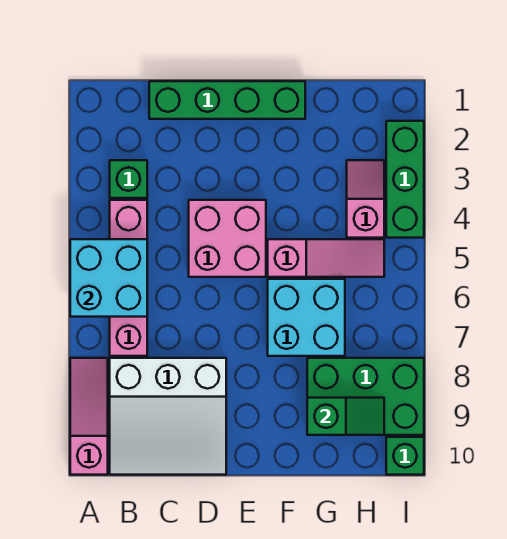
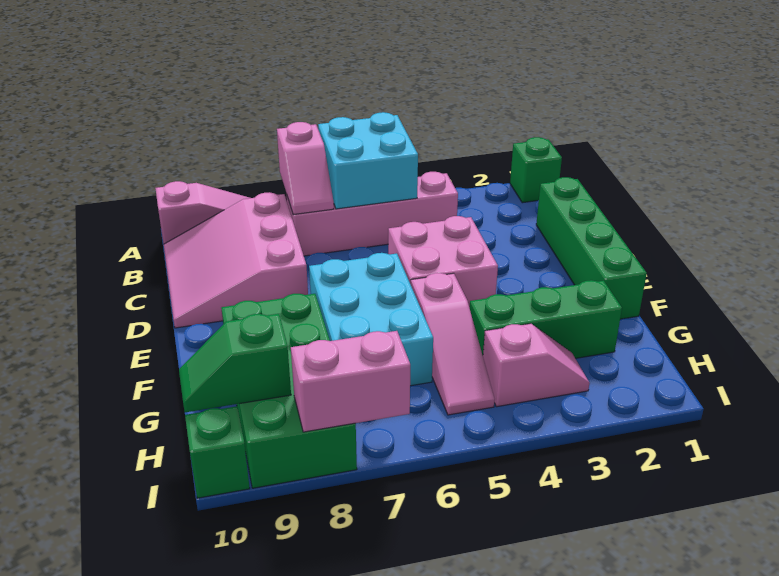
none -> pink slope A7:B7 level 2 top A
green brick B3 level 1 -> green brick A1 level 1
white slope B8:D10 level 1 top 8 -> pink slope B8:D10 level 1 top 8
cyan brick F6:G7 level 1 -> cyan brick E6:G7 level 1
green brick G8:I9 level 1 -> green brick F8:I9 level 1
green slope G9:H9 level 2 top G -> green slope H9:H10 level 2 top 9
green brick I2:I4 level 1 -> green brick G2:G4 level 1
none -> pink brick I7:I8 level 2

